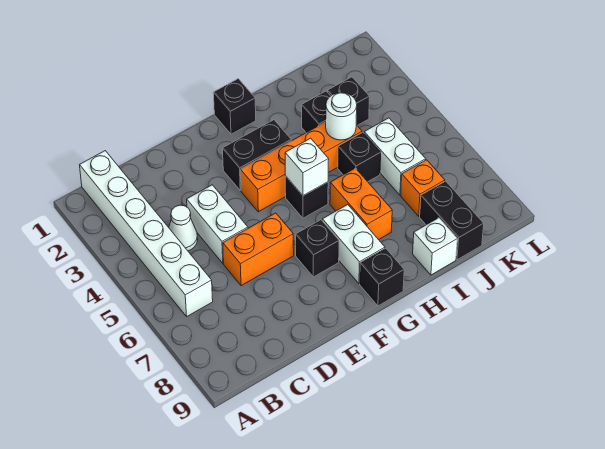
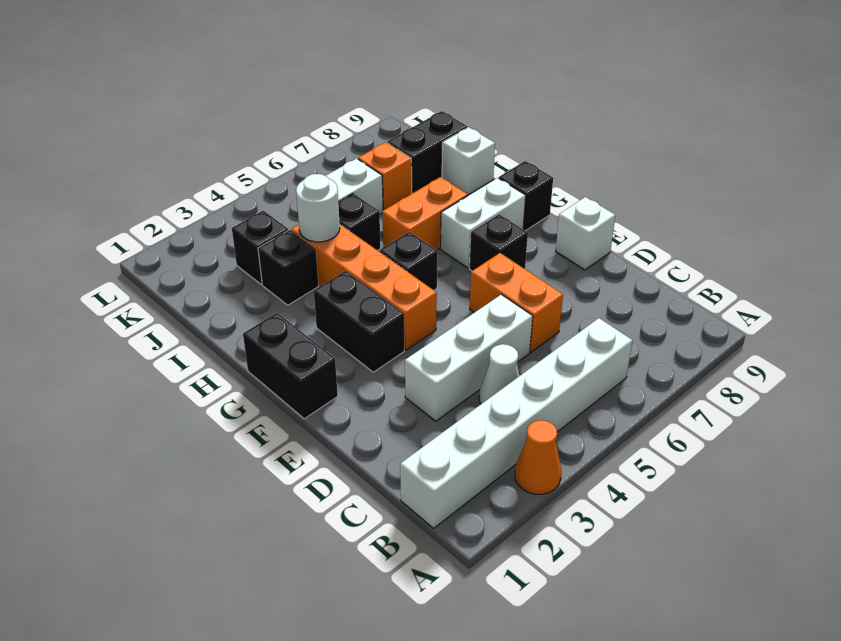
none -> orange cone A3 level 1
white brick D4:D5 level 1 -> white brick D3:D5 level 1
black brick G1 level 1 -> black brick F1:G1 level 1
white brick G5 level 2 -> white brick E9 level 1

